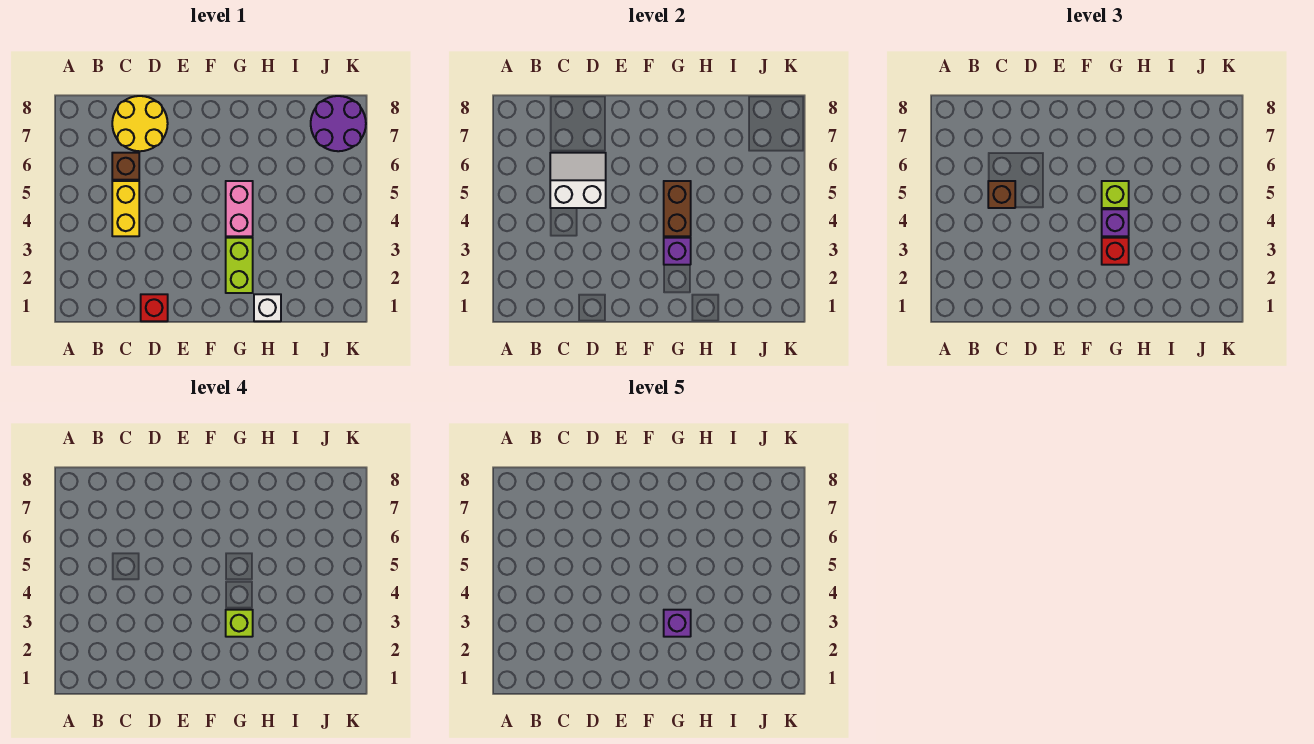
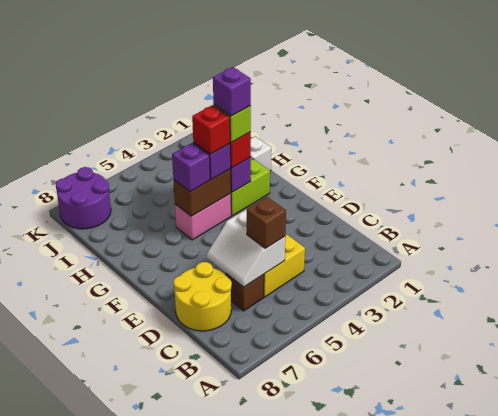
red brick D1 level 1 -> red brick G4 level 4
lime brick G5 level 3 -> purple brick G5 level 3

